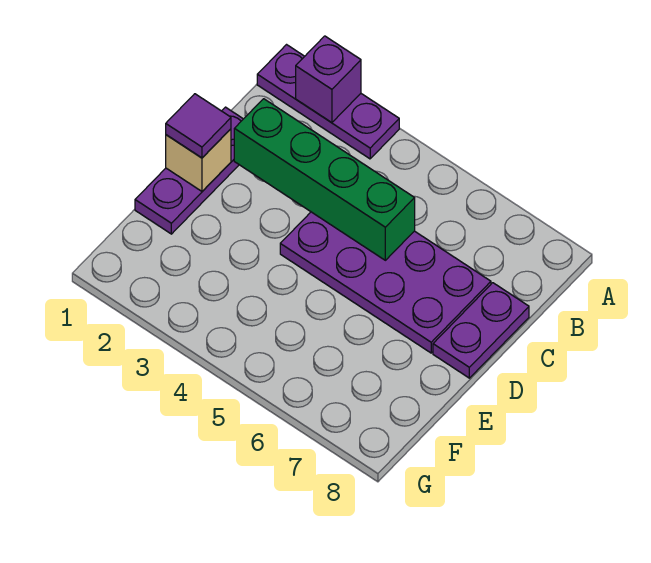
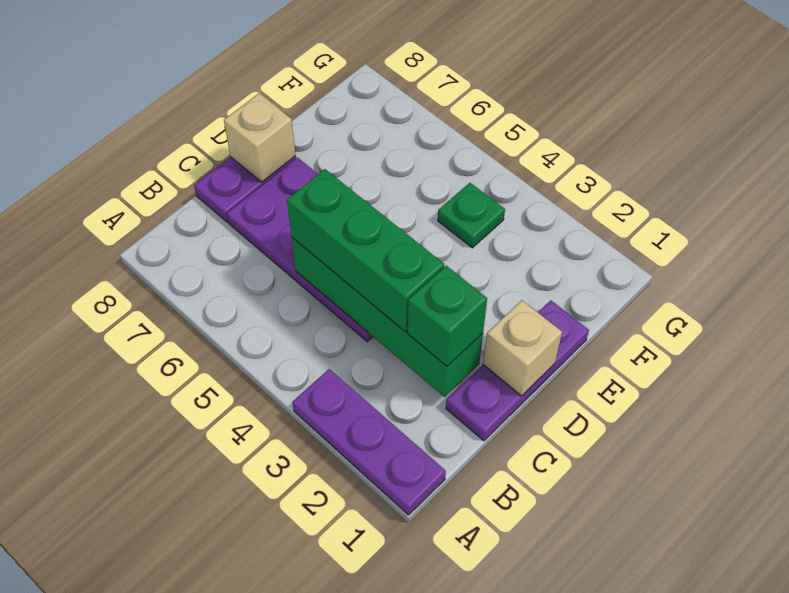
purple brick A2 level 2 -> none
none -> green brick C2 level 3
none -> green brick C3:C5 level 3
purple tile D1 level 3 -> none
none -> tan brick D8 level 2
none -> green plate F4 level 1

